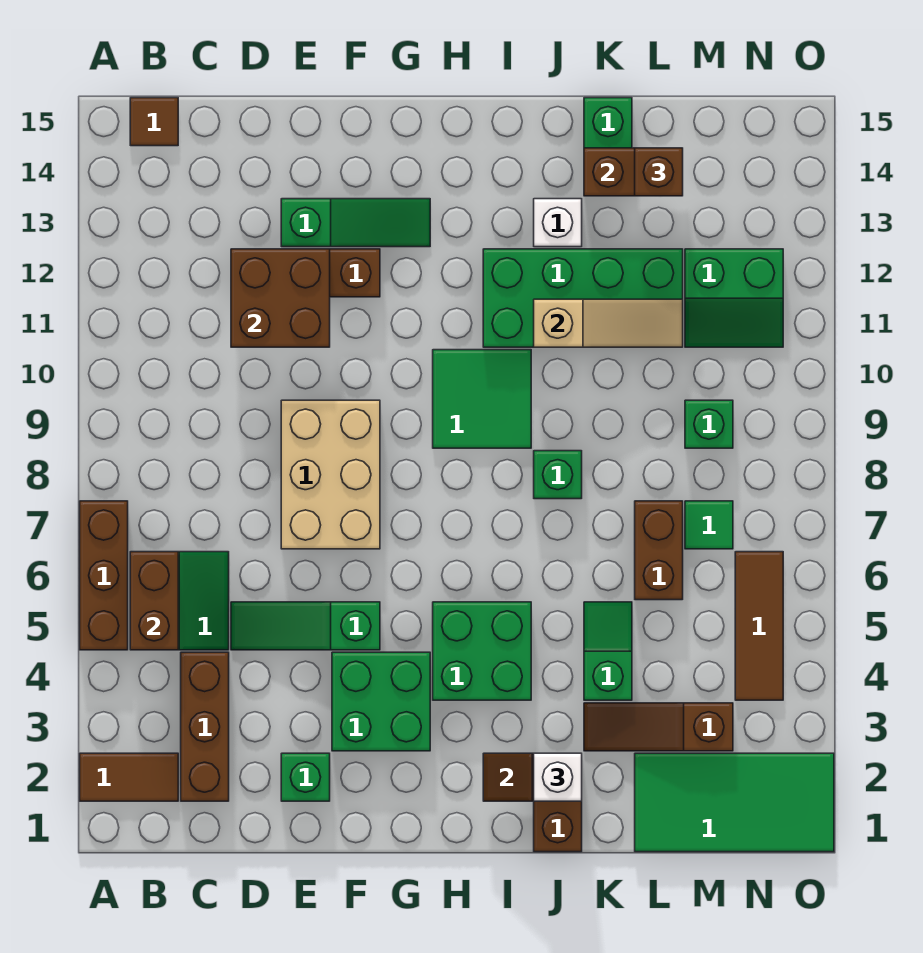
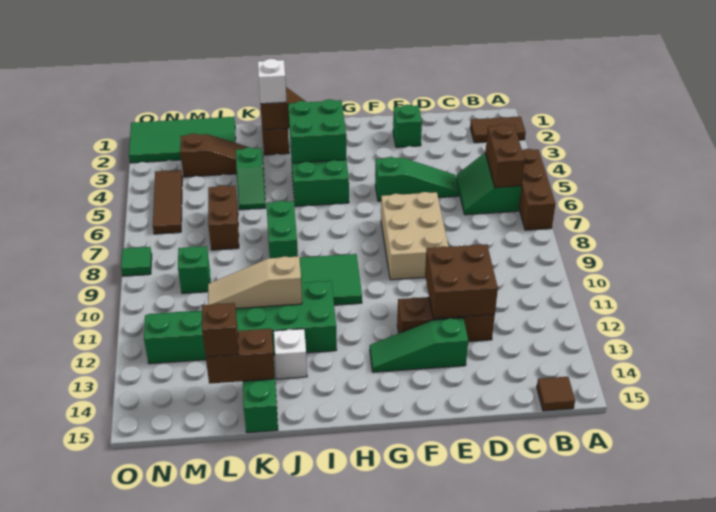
brown brick C2:C4 level 1 -> none
green brick F3:G4 level 1 -> green brick H3:I4 level 2
green brick J8 level 1 -> green brick J7:J8 level 1
green tile M7 level 1 -> green tile O8 level 1

